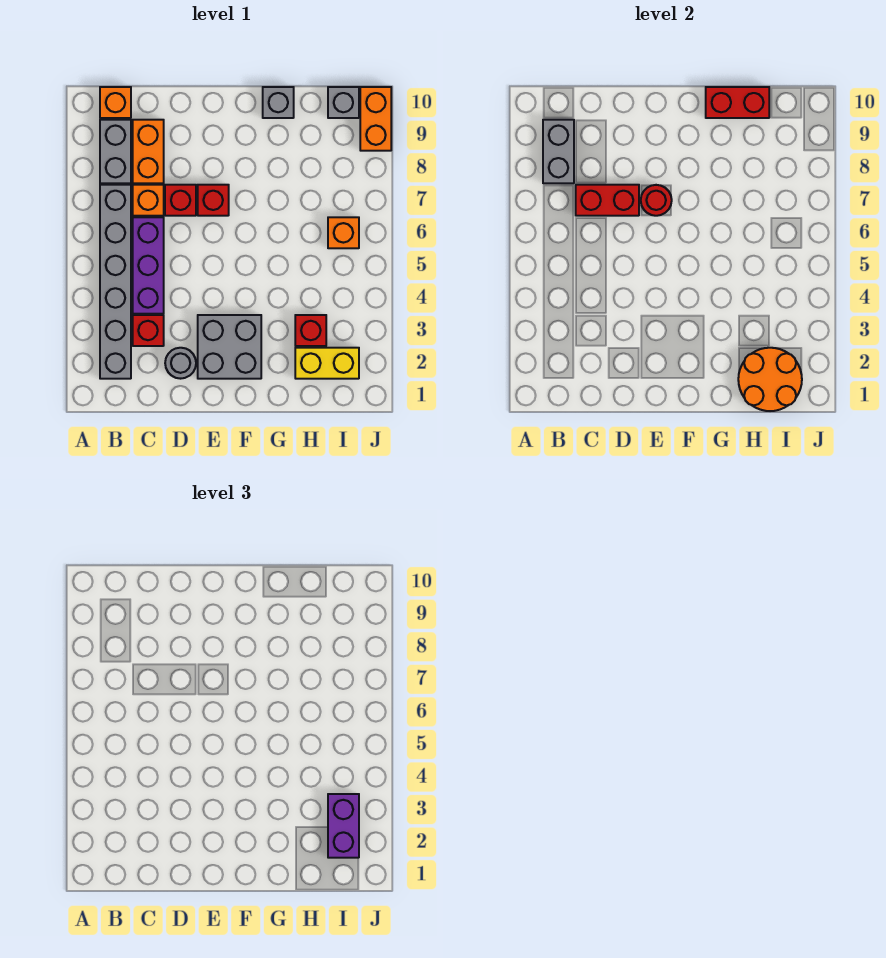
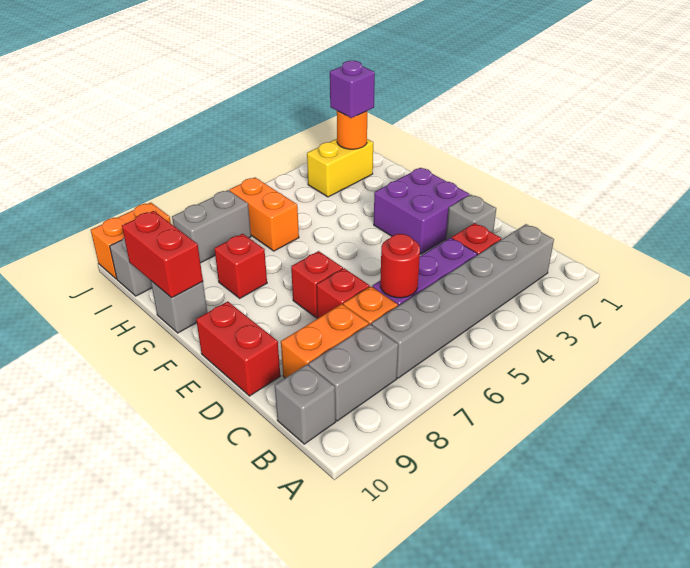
grey brick B8:B9 level 2 -> grey brick I7:I8 level 1
orange brick B10 level 1 -> grey brick B10 level 1
red brick C7:D7 level 2 -> red brick D10:E10 level 1
grey round brick D2 level 1 -> grey brick D2 level 1
grey brick E2:F3 level 1 -> purple brick E2:F3 level 1
red round brick E7 level 2 -> red round brick C6 level 2
orange round brick H1:I2 level 2 -> orange round brick I2 level 2
yellow brick H2:I2 level 1 -> yellow brick I2:I3 level 1
red brick H3 level 1 -> red brick G8 level 1
purple brick I2:I3 level 3 -> purple brick I2 level 3
orange brick I6 level 1 -> orange brick H6:I6 level 1

